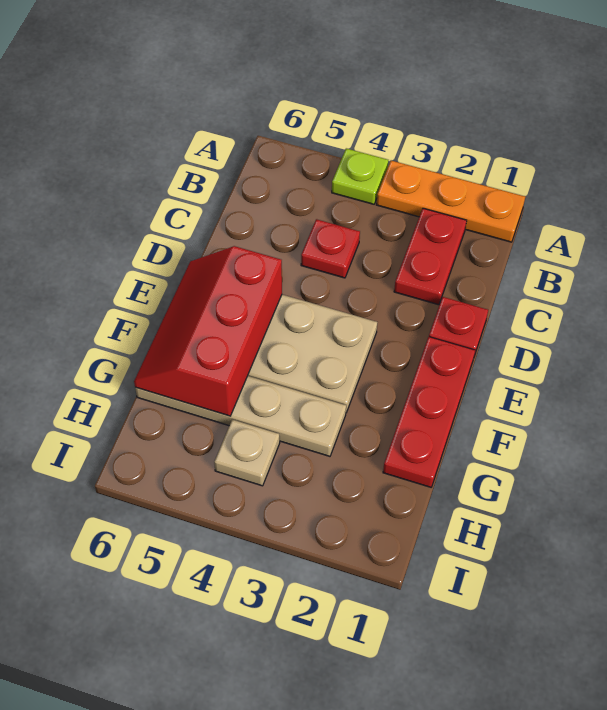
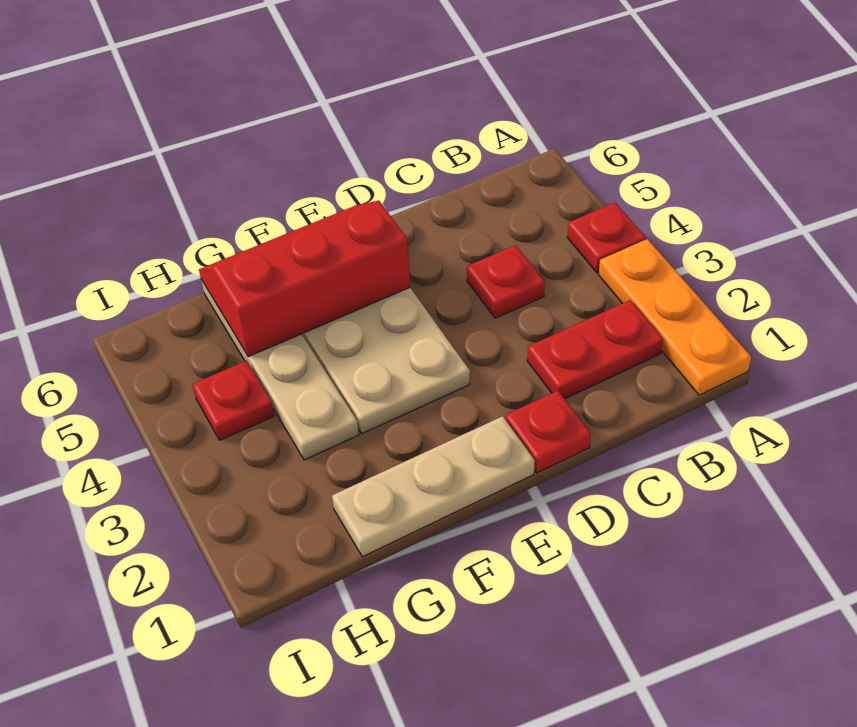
lime plate A4 level 1 -> red plate A4 level 1
red plate E1:G1 level 1 -> tan plate E1:G1 level 1
tan plate H4 level 1 -> red plate H4 level 1

